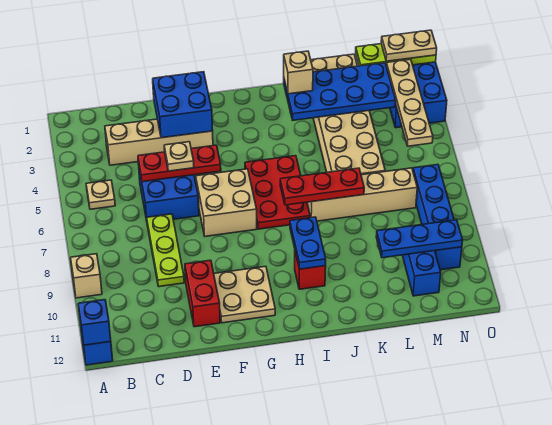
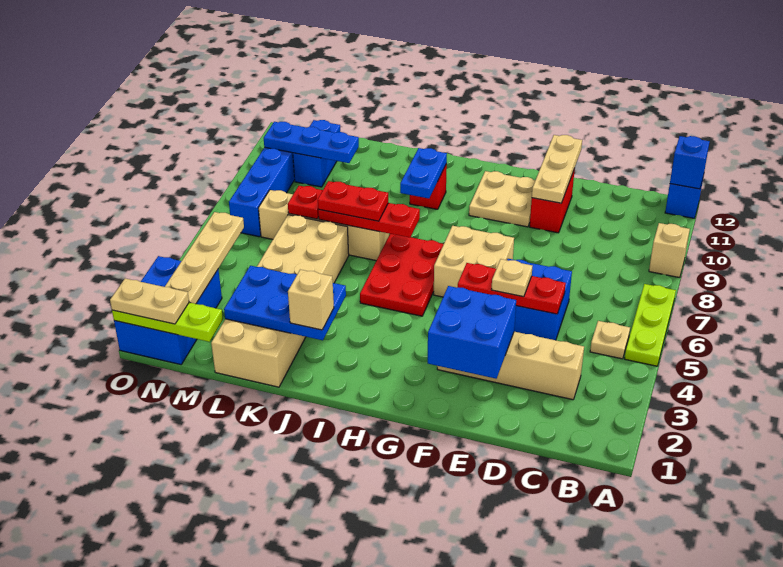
lime plate D7:D9 level 1 -> lime plate A5:A7 level 1
none -> tan plate E10:E12 level 2
blue plate J2:M3 level 2 -> blue plate J2:L3 level 2
none -> red plate J7:K7 level 3
none -> red plate L7 level 2

